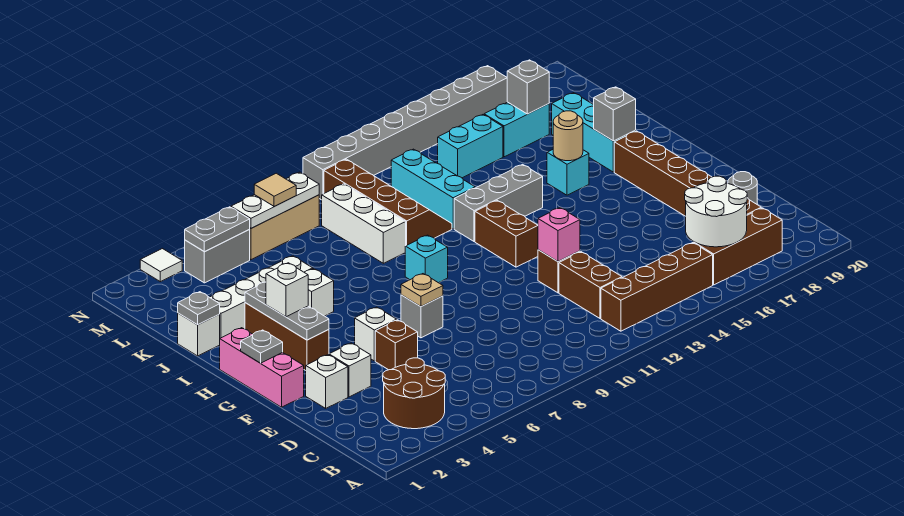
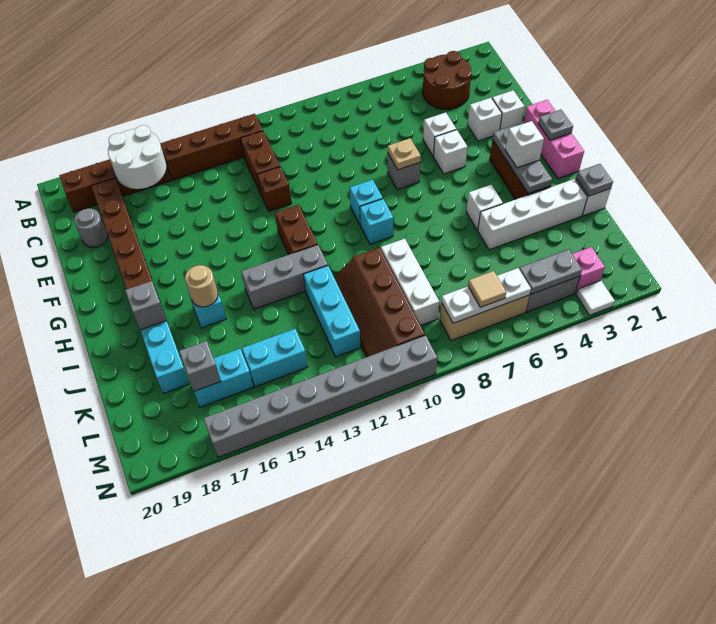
brown brick B16:B18 level 1 -> brown brick B16:B19 level 1
brown brick E5 level 1 -> white brick E5 level 1
pink brick E12 level 2 -> pink brick M3 level 1
none -> cyan brick G9 level 1

